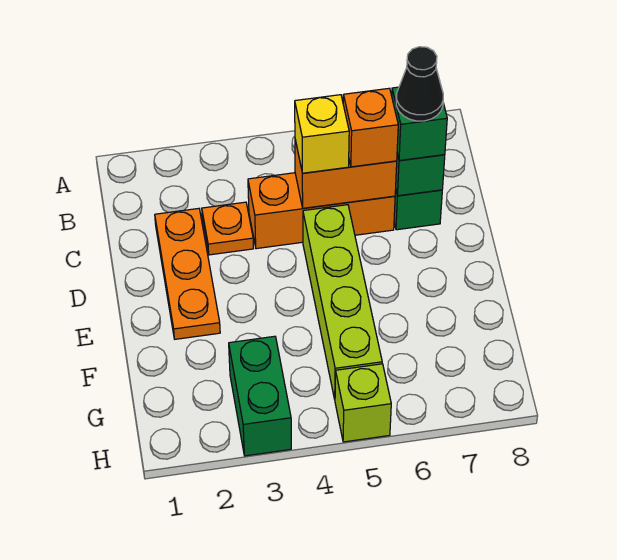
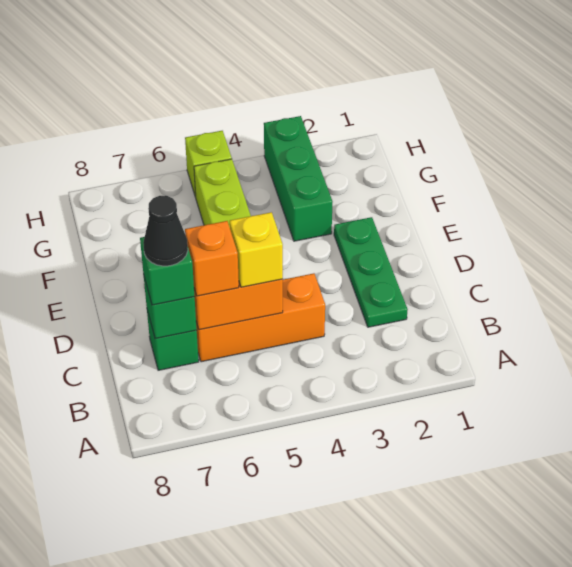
orange plate C2:E2 level 1 -> green plate C2:E2 level 1
orange plate C3 level 1 -> none
green brick G3:H3 level 1 -> green brick F3:H3 level 1

